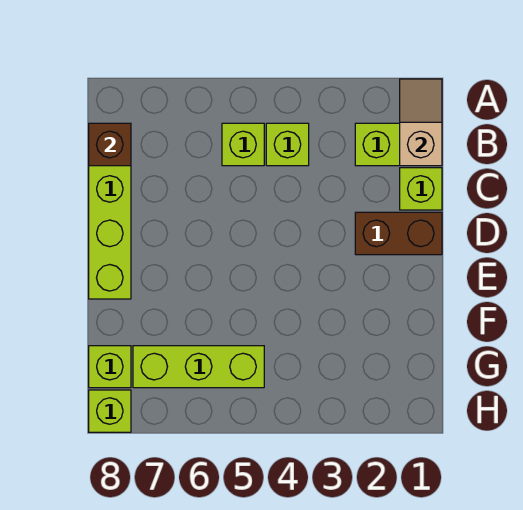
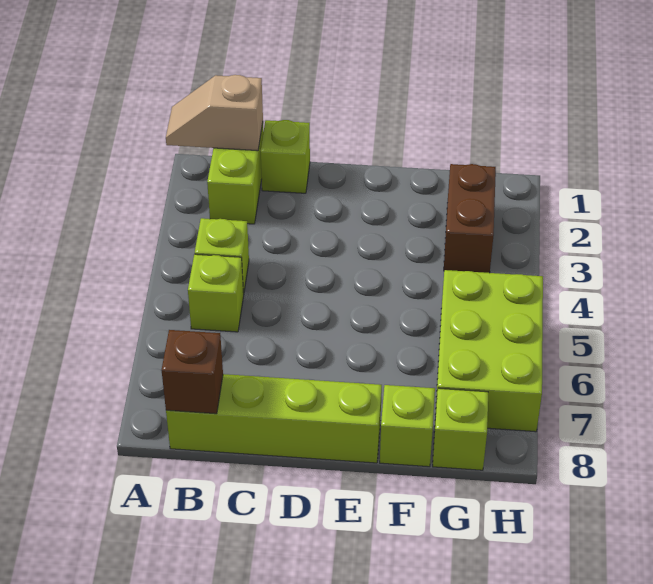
brown brick D1:D2 level 1 -> brown brick G2:G3 level 1
lime brick G5:G7 level 1 -> lime brick G5:H7 level 1
lime brick H8 level 1 -> lime brick F8 level 1

